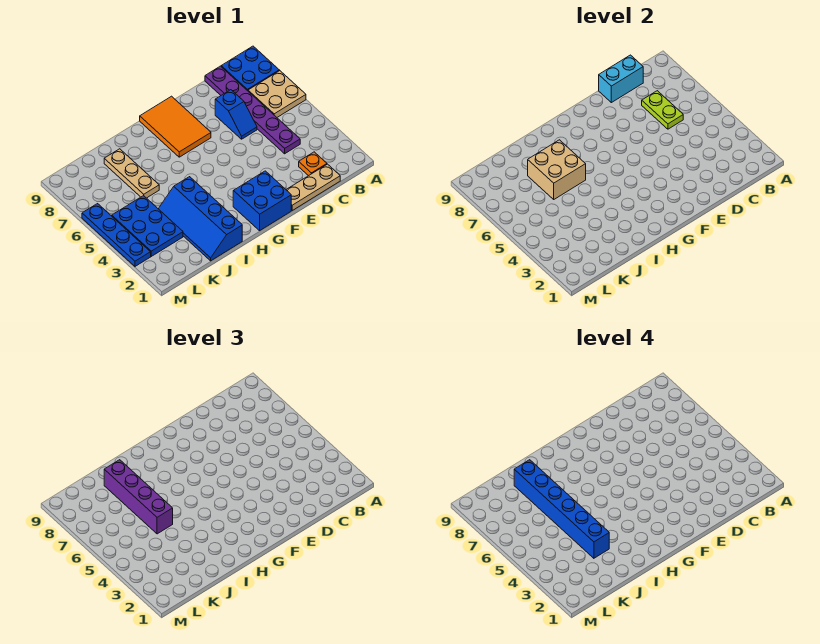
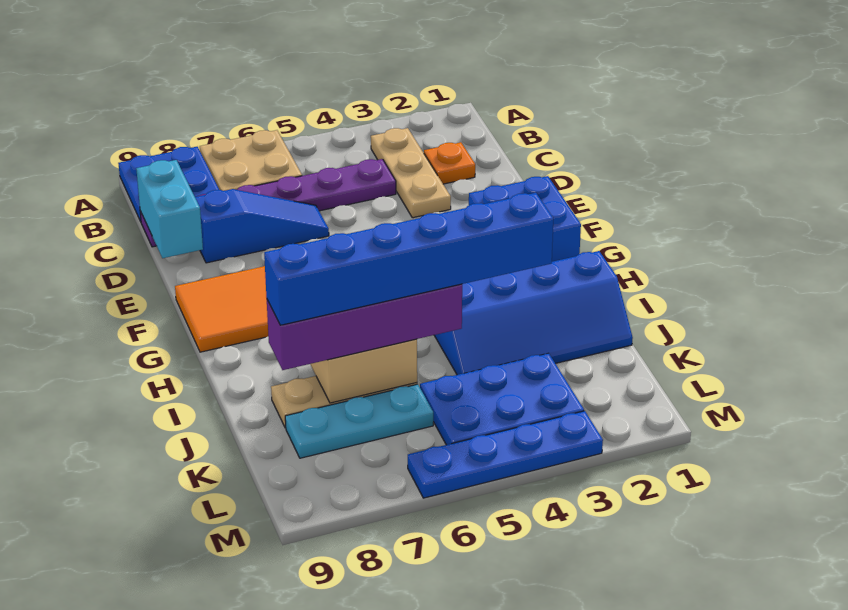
tan plate C1:E1 level 1 -> tan plate B3:D3 level 1
lime plate C6:C7 level 2 -> none
blue slope D6:D7 level 1 top 7 -> blue slope D6:D8 level 1 top 8
none -> cyan plate K6:K8 level 1

